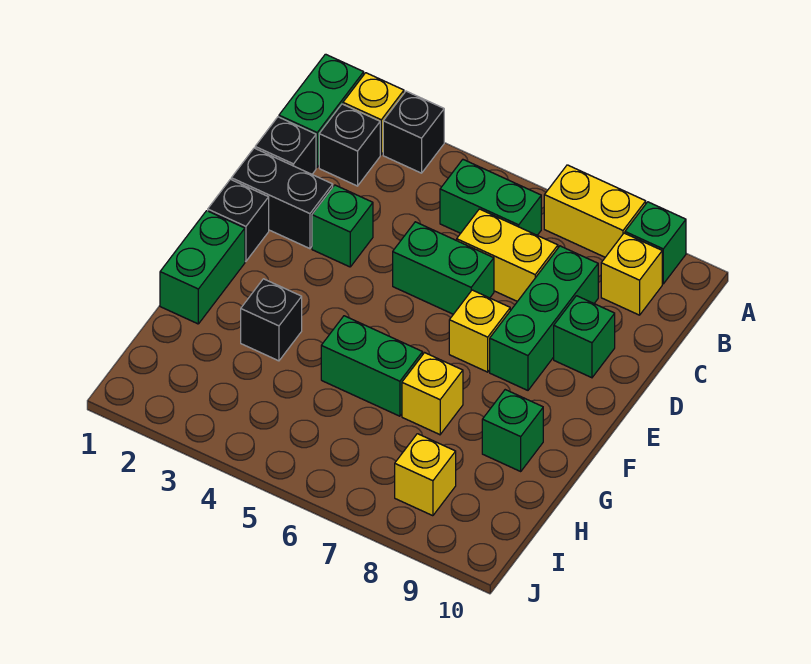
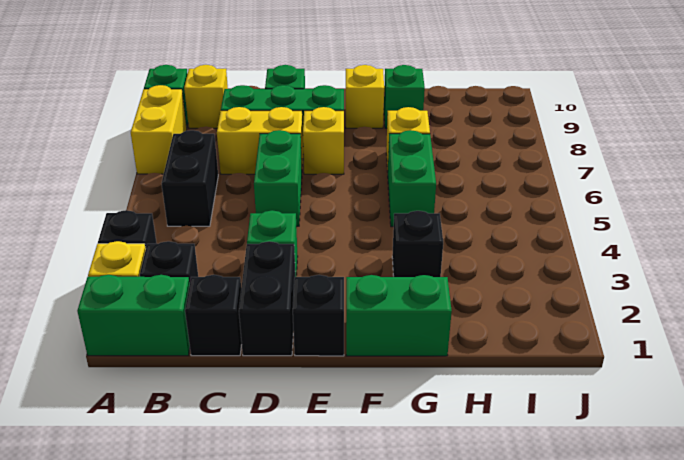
green brick B5:B6 level 1 -> black brick B5:B6 level 1
yellow brick C6:C7 level 1 -> yellow brick C7:D7 level 1
yellow brick I8 level 1 -> yellow brick F9 level 1

